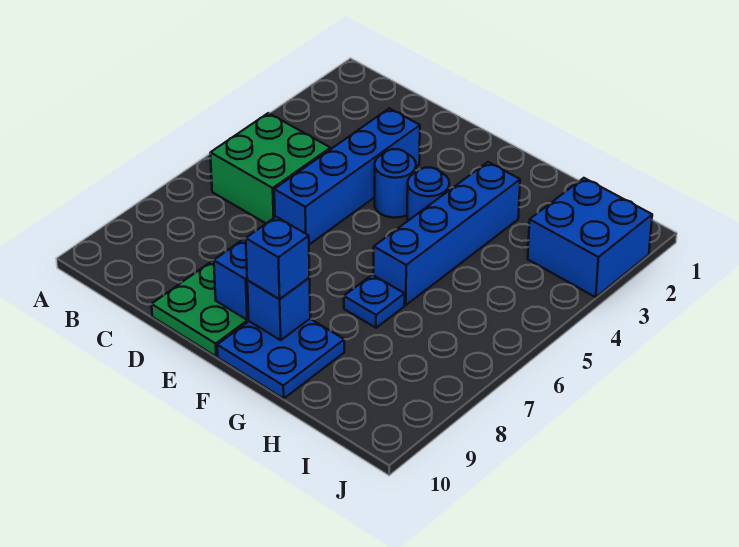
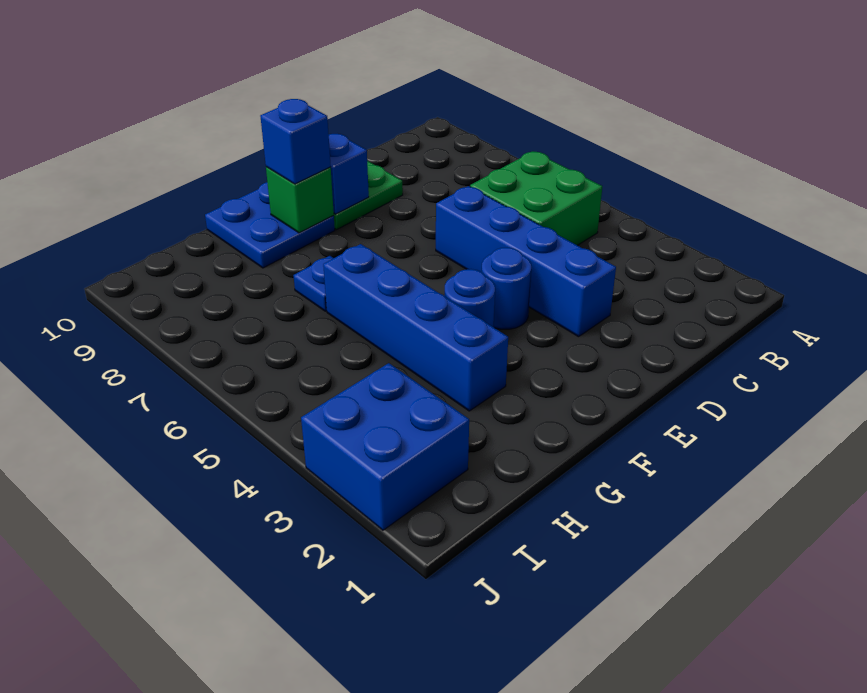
blue brick F9 level 2 -> green brick F9 level 2

